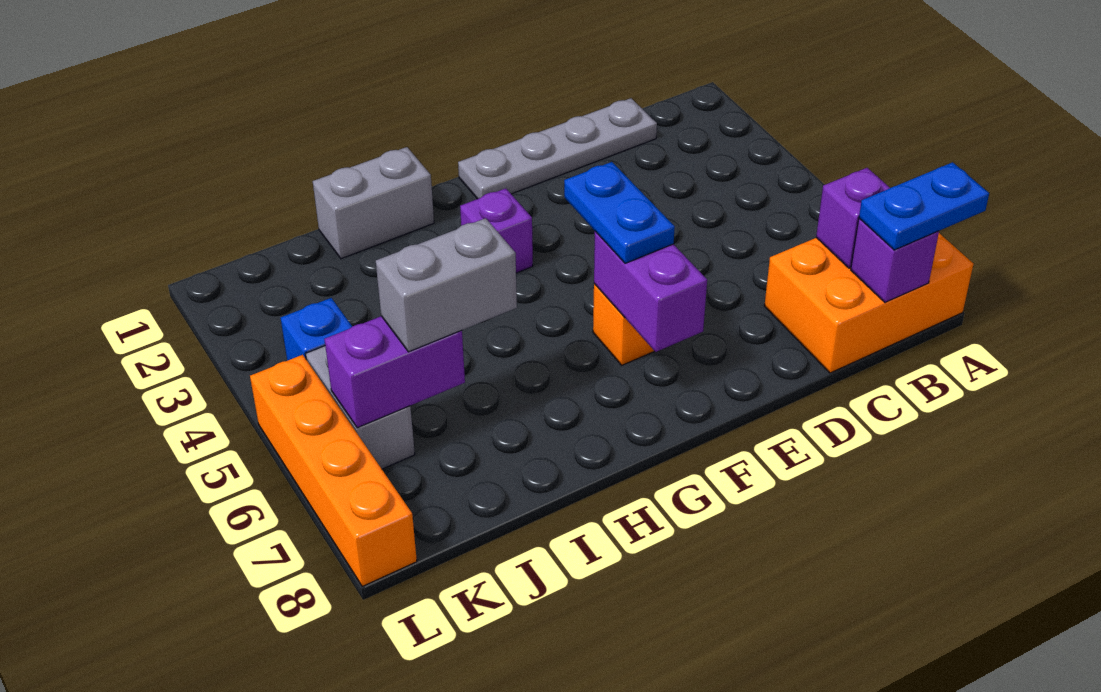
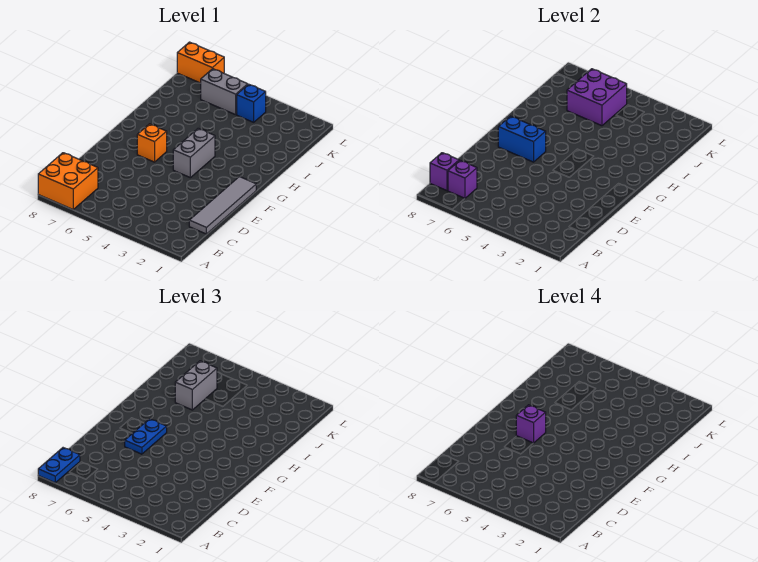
orange brick A7:C8 level 1 -> orange brick A7:B8 level 1
grey plate C1:F1 level 1 -> grey tile C1:F1 level 1
blue plate F5:F6 level 3 -> blue plate E6:F6 level 3
purple brick F6:F7 level 2 -> blue brick F6:F7 level 2
purple brick G3 level 1 -> purple brick F6 level 4
grey brick H1:I1 level 1 -> grey brick F4:G4 level 1
purple brick J6:K6 level 2 -> purple brick J5:K6 level 2
orange brick L5:L8 level 1 -> orange brick L7:L8 level 1

